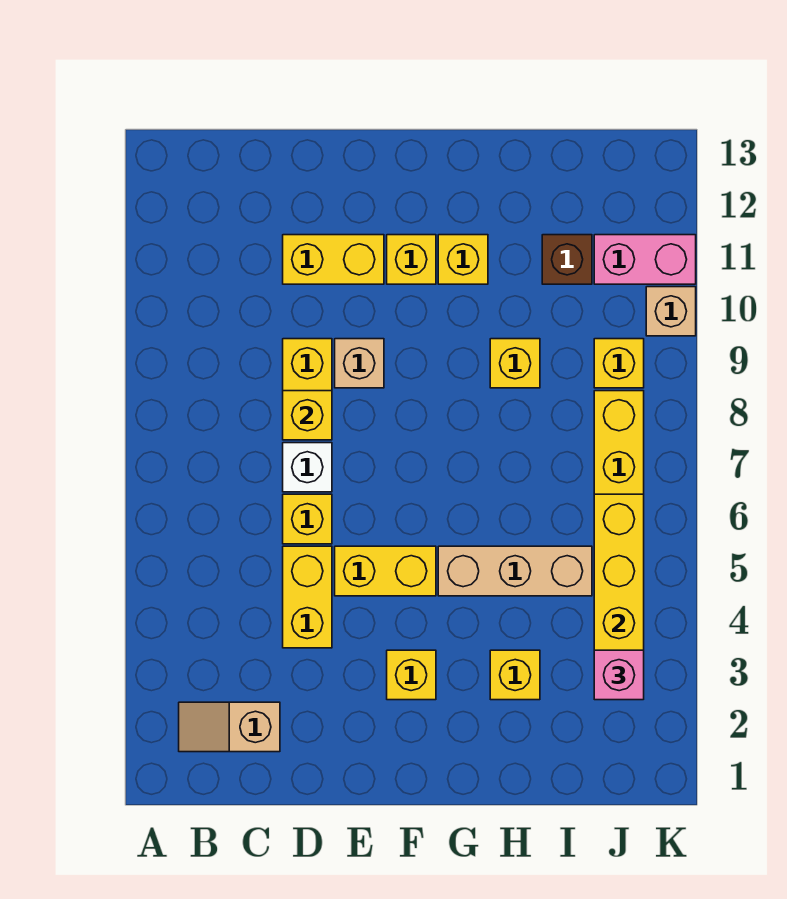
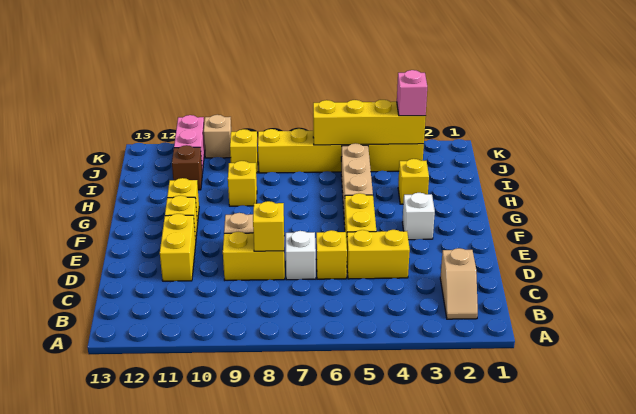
yellow brick F3 level 1 -> white brick F3 level 1

